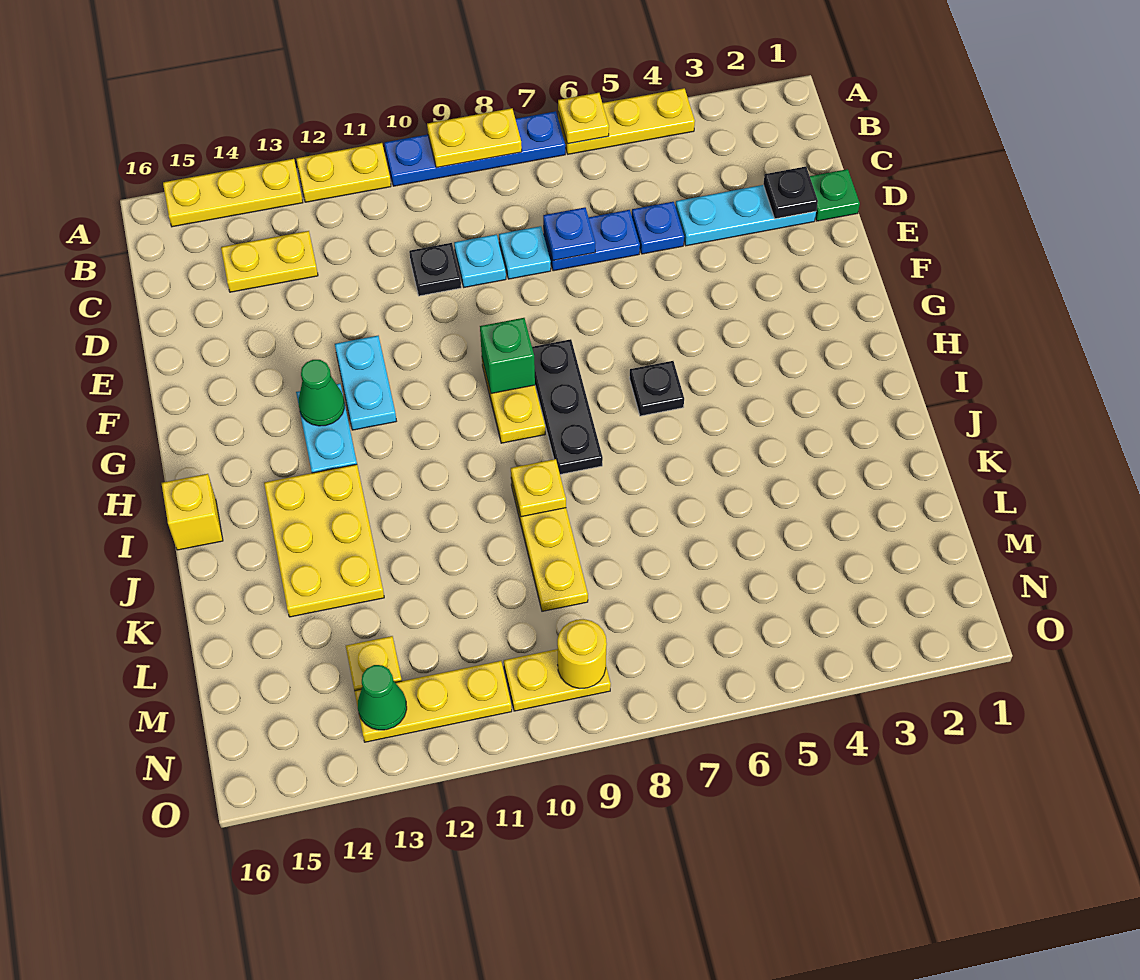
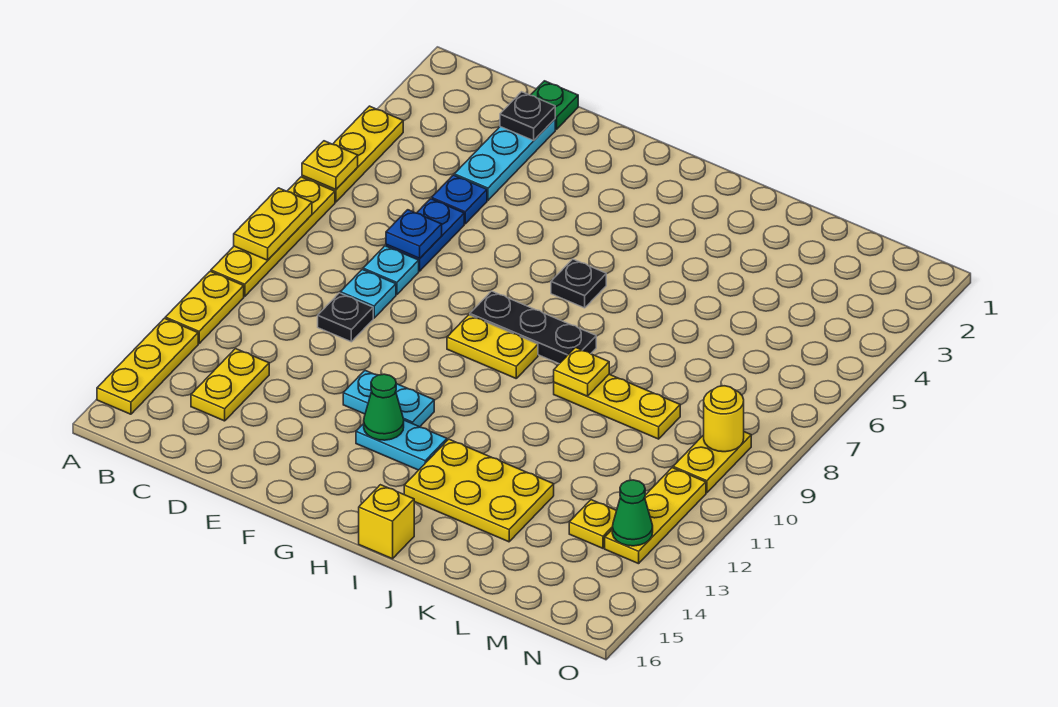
blue plate A7:A10 level 1 -> yellow plate A7:A10 level 1
green brick G9 level 2 -> none

